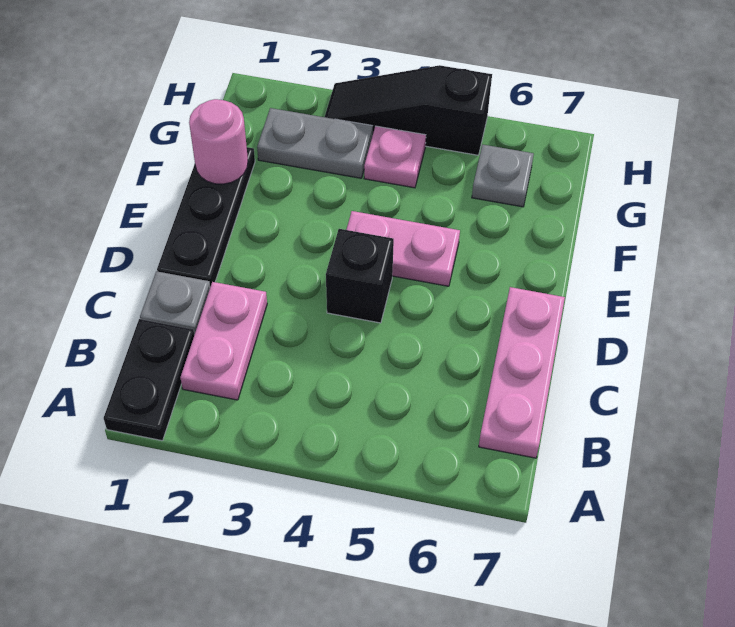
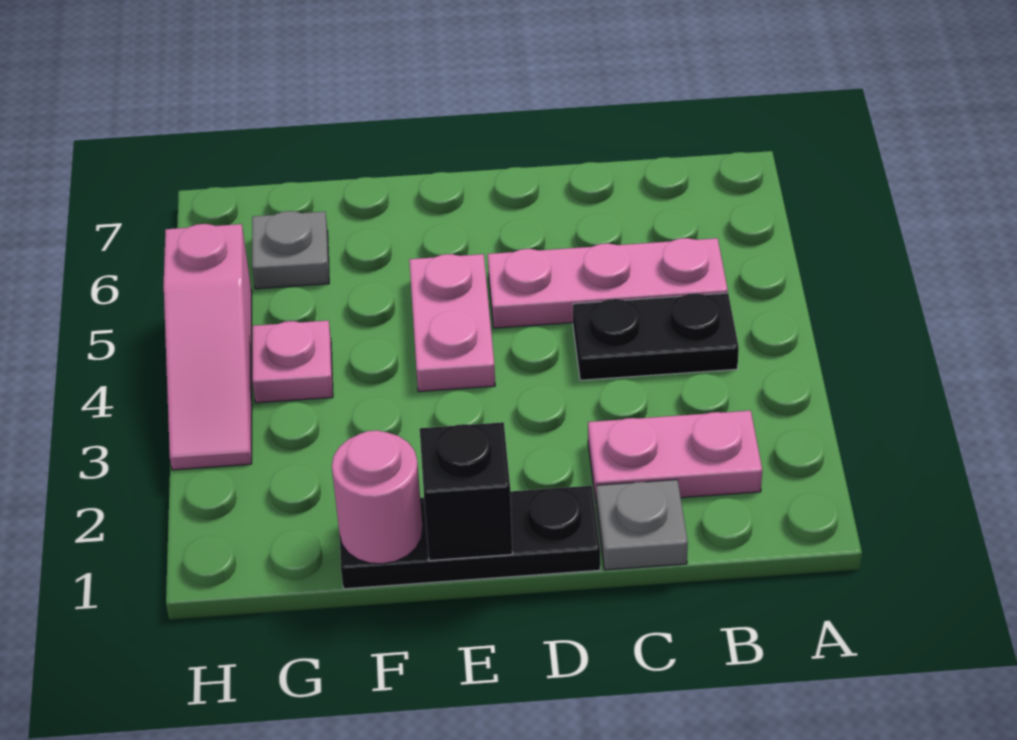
black plate A1:B1 level 1 -> black plate B4:C4 level 1
pink plate B7:D7 level 1 -> pink plate B5:D5 level 1
black brick D4 level 1 -> black brick E1 level 2
grey plate G2:G3 level 1 -> none
black slope H3:H5 level 1 top 5 -> pink slope H3:H5 level 1 top 5

